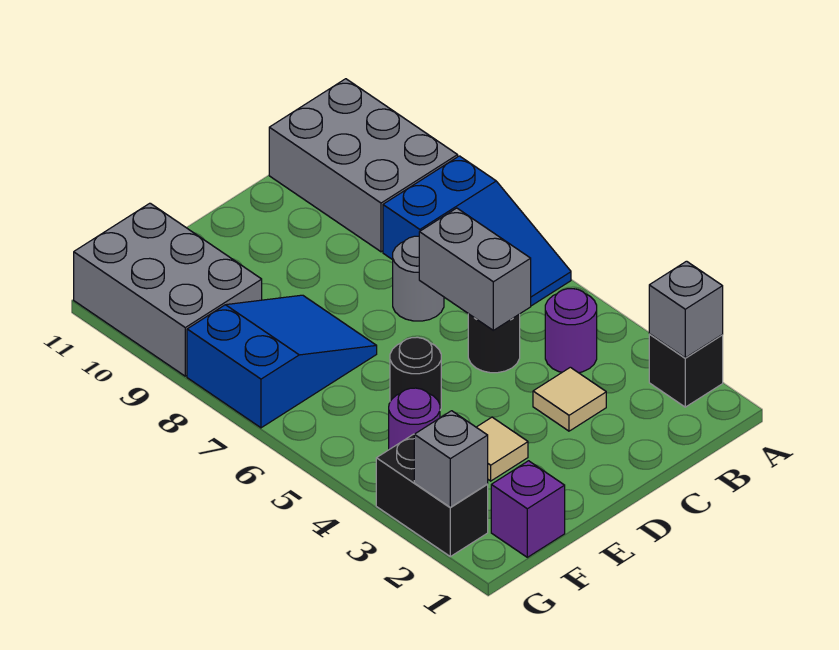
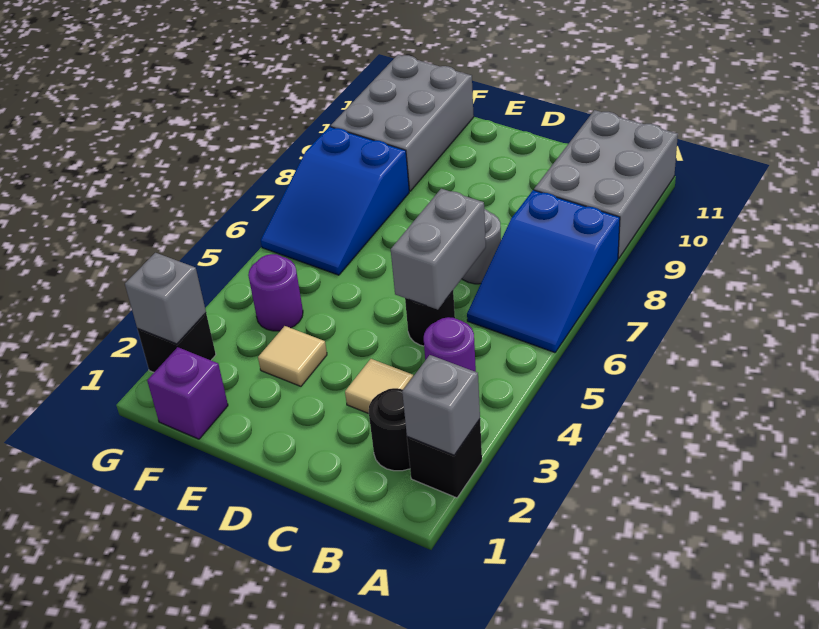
black round brick E5 level 1 -> black round brick B2 level 1
blue slope E7:G8 level 1 top G -> blue slope F6:G8 level 1 top 8
black brick G2:G3 level 1 -> black brick G2 level 1

